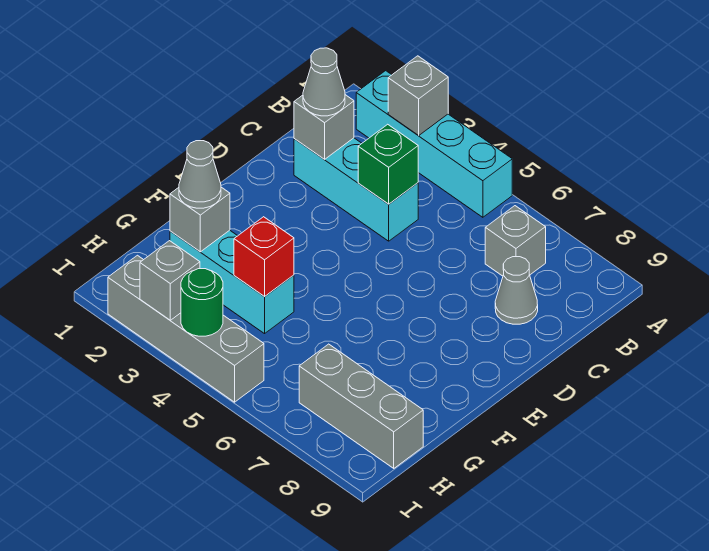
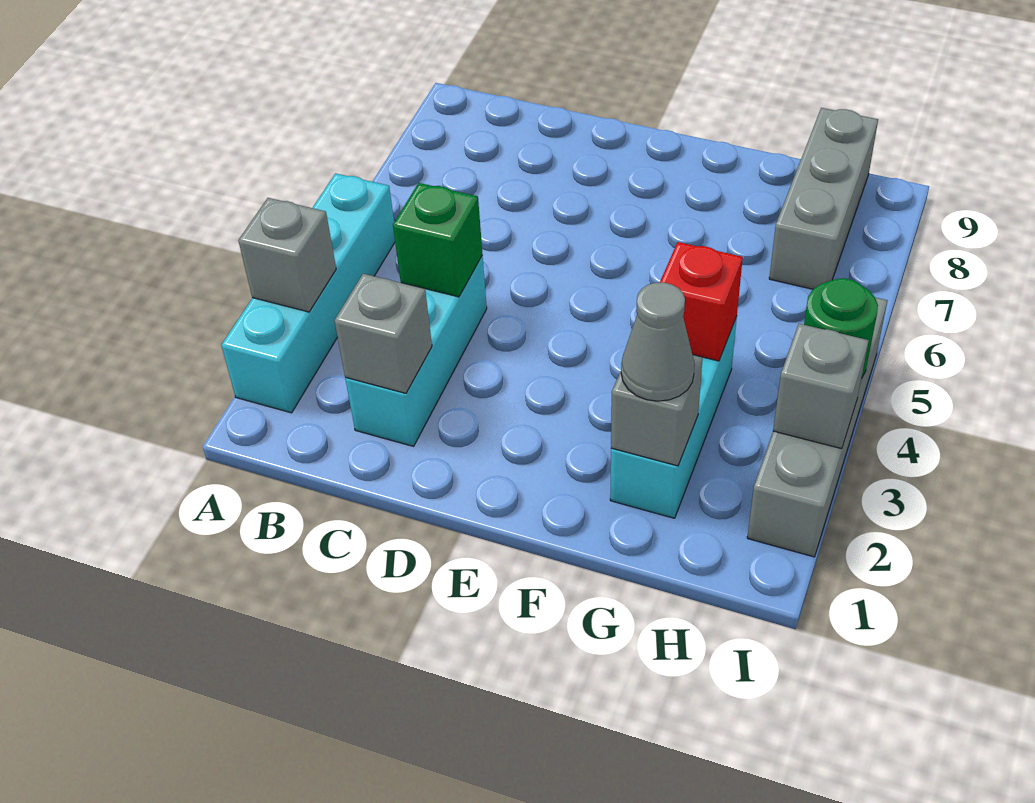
grey brick B7 level 1 -> none
grey cone C2 level 3 -> none
grey cone C8 level 1 -> none

